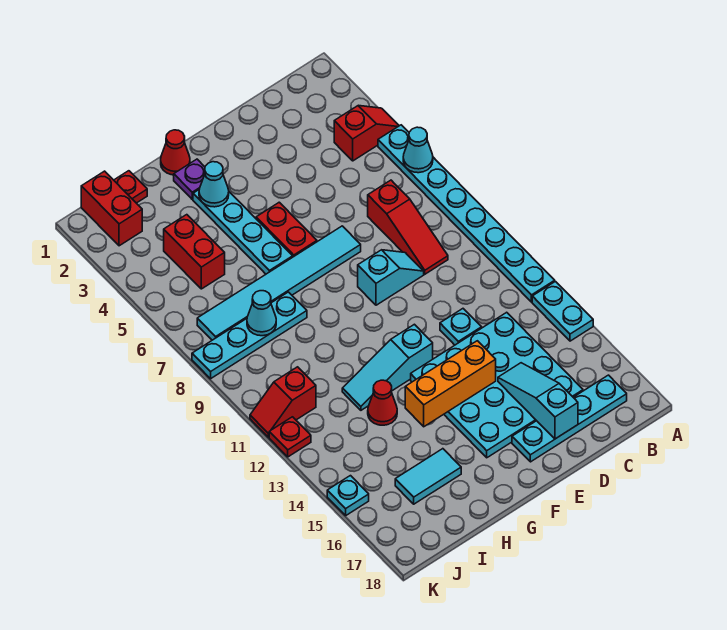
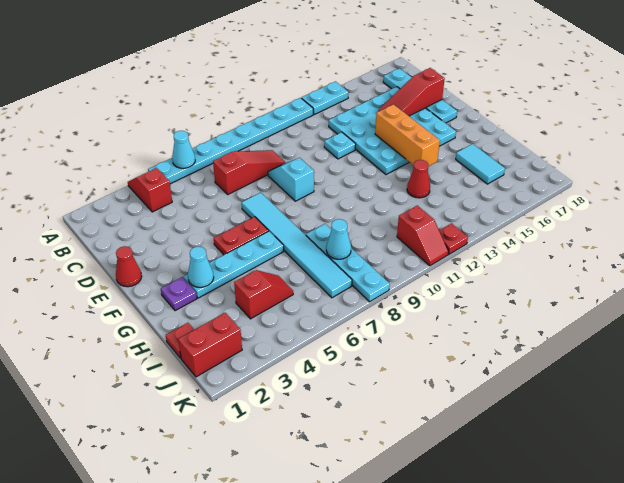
cyan slope D15:D17 level 2 top 17 -> red slope D15:D17 level 2 top 17
cyan slope F12:H12 level 1 top F -> none
red cone G1 level 1 -> red cone E1 level 1
red brick I4:I5 level 1 -> red slope I4:I5 level 1 top 4
cyan plate K15 level 1 -> none

